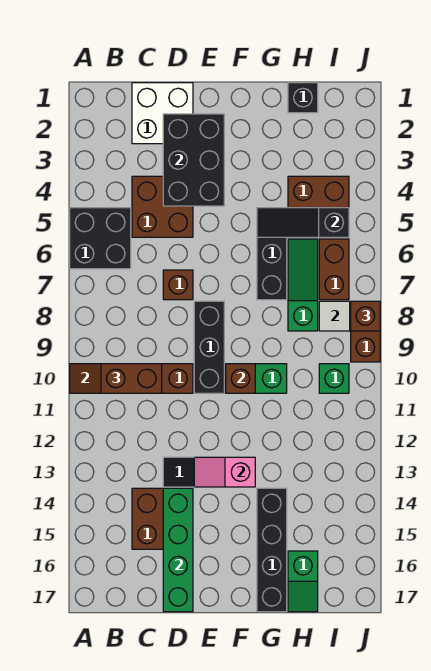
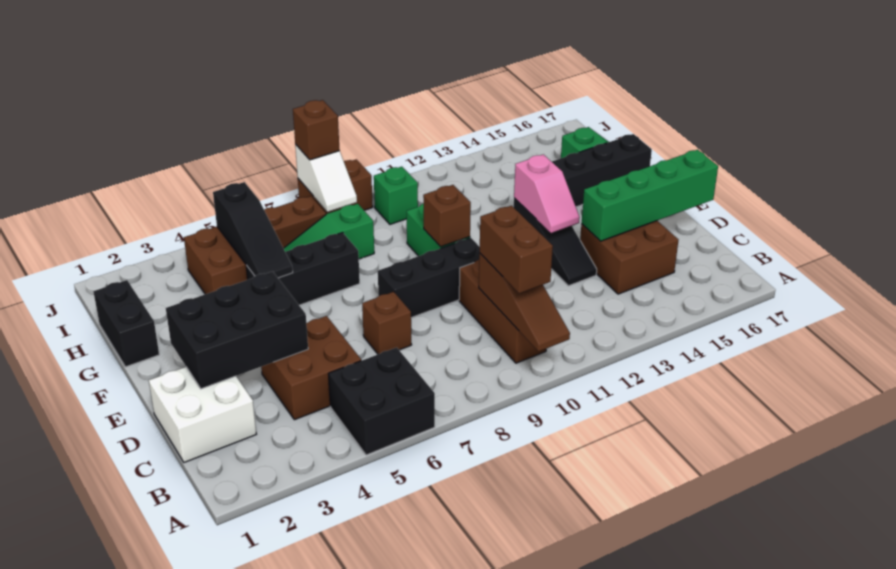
black brick H1 level 1 -> black brick G1:H1 level 1

